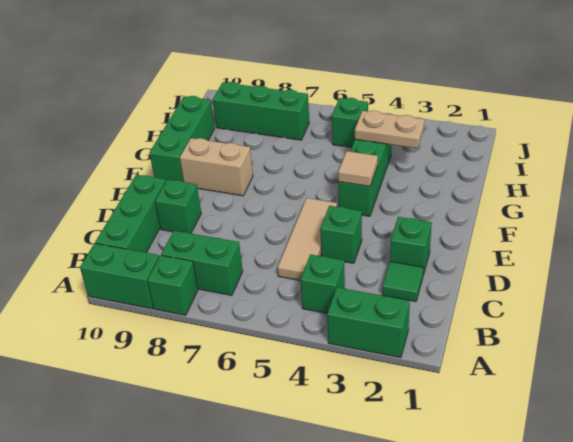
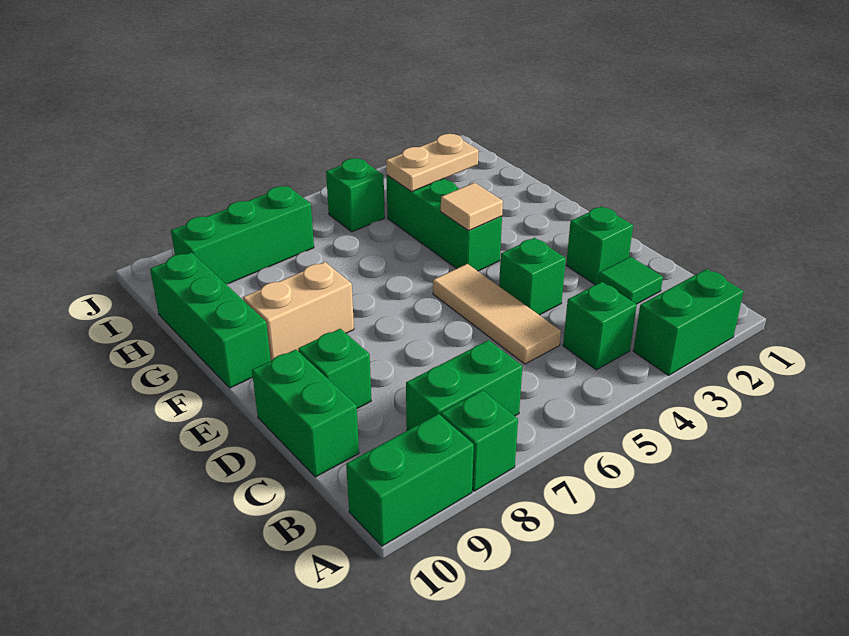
green brick B10:D10 level 1 -> green brick C10:D10 level 1

